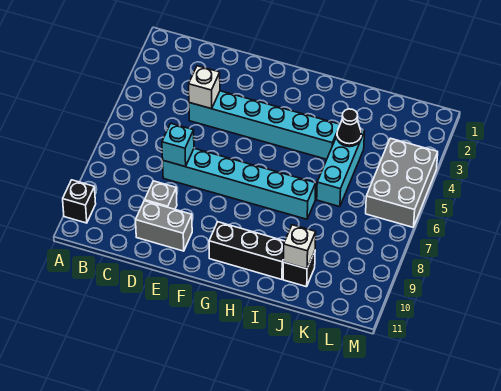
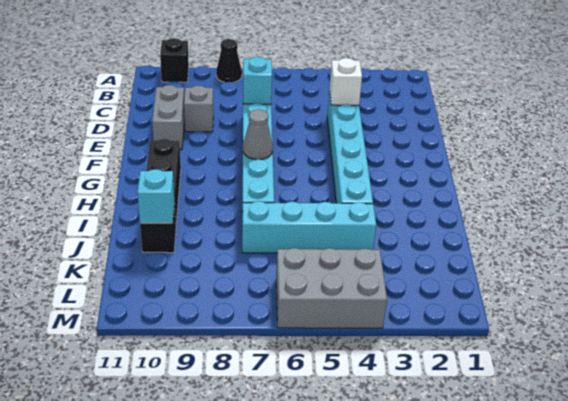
none -> grey cone G7 level 2
cyan brick J4:J6 level 1 -> cyan brick J4:J7 level 1
black cone J4 level 2 -> black cone A8 level 1
white brick J10 level 2 -> cyan brick J10 level 2

